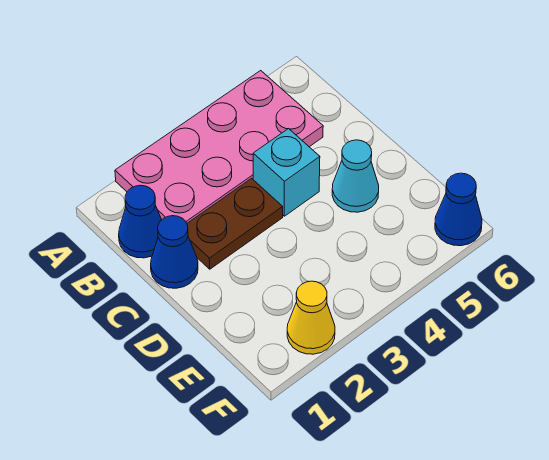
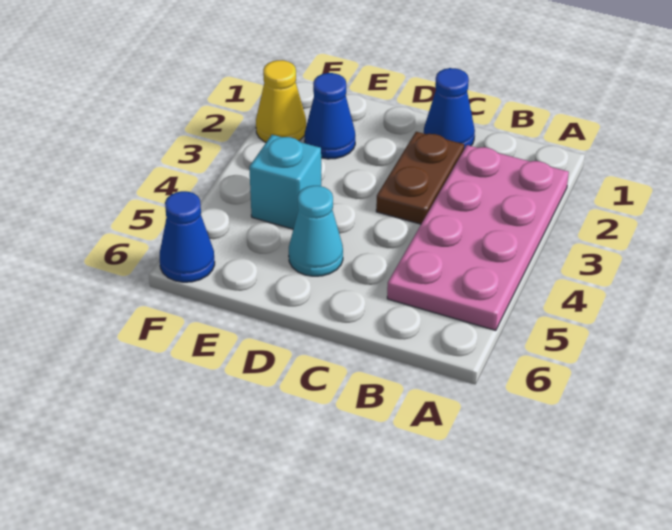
blue cone B1 level 1 -> blue cone E2 level 1
cyan brick C4 level 1 -> cyan brick E4 level 1

